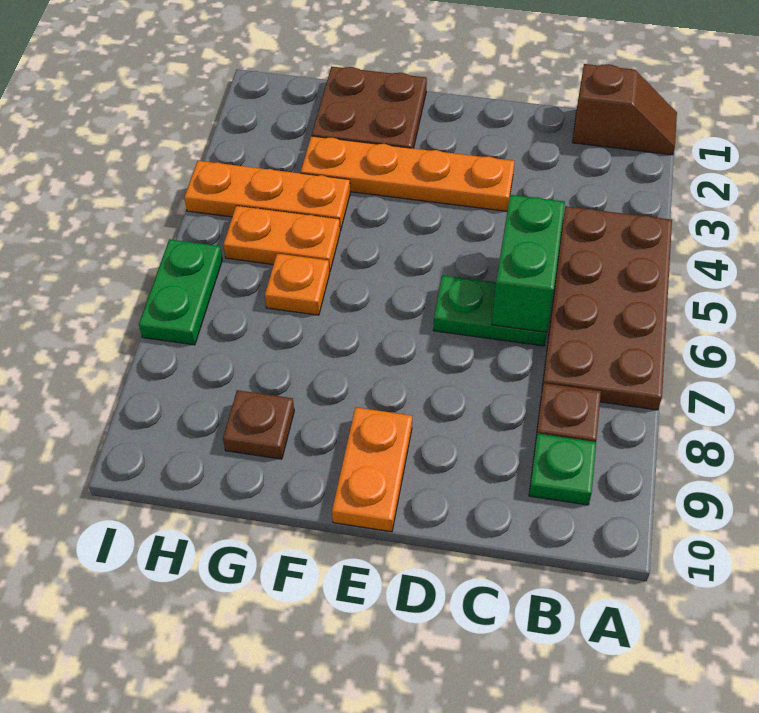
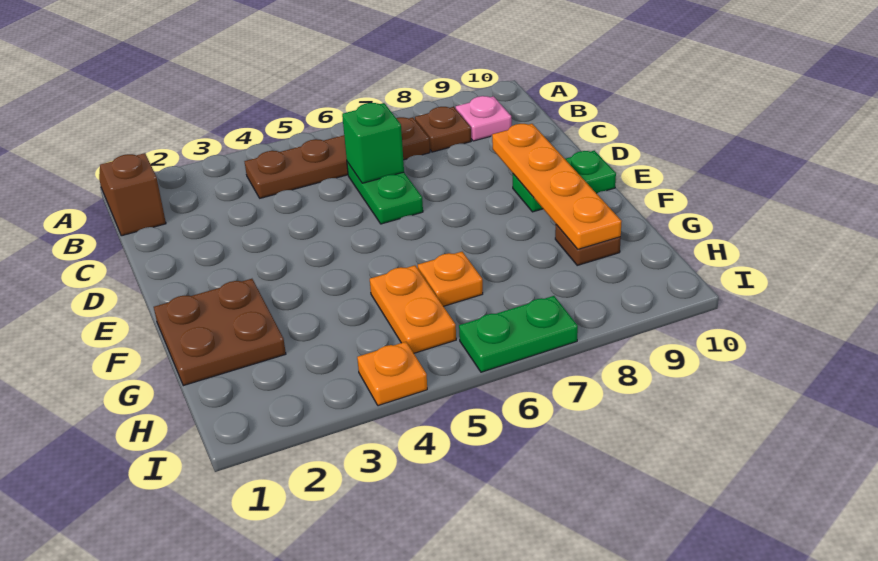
brown plate A4:B7 level 1 -> brown plate B4:B7 level 1
green plate B9 level 1 -> pink plate B9 level 1
green brick C5:C6 level 2 -> green brick C6 level 2
orange plate D3:G3 level 1 -> orange plate D9:G9 level 2
orange plate E9:E10 level 1 -> green plate E9:E10 level 1
orange plate G4:I4 level 1 -> orange plate I4 level 1

